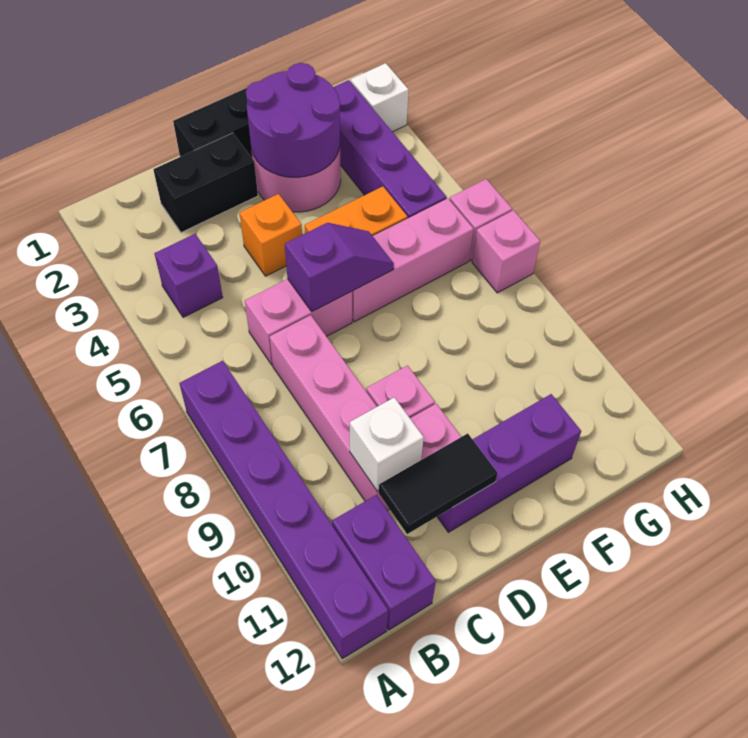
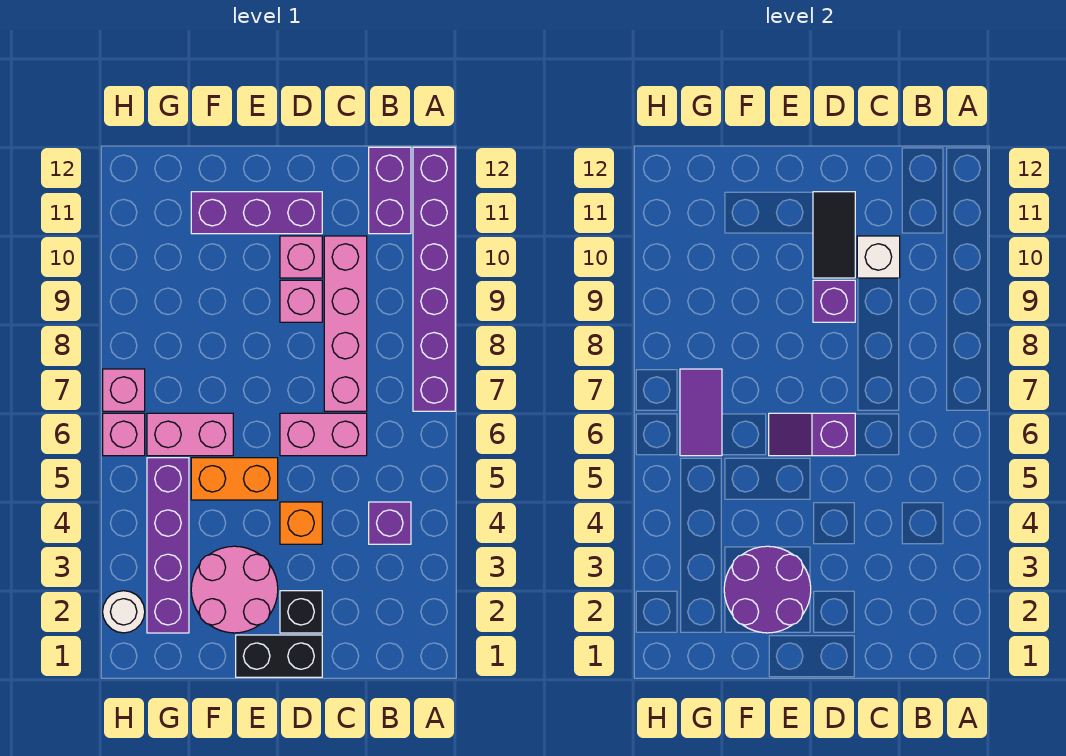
black brick C2:D2 level 1 -> black brick D2 level 1
black tile C11:D11 level 2 -> black tile D10:D11 level 2
none -> purple brick D9 level 2
pink brick E6:G6 level 1 -> pink brick F6:G6 level 1
none -> purple tile G6:G7 level 2
white brick H2 level 1 -> white round brick H2 level 1

